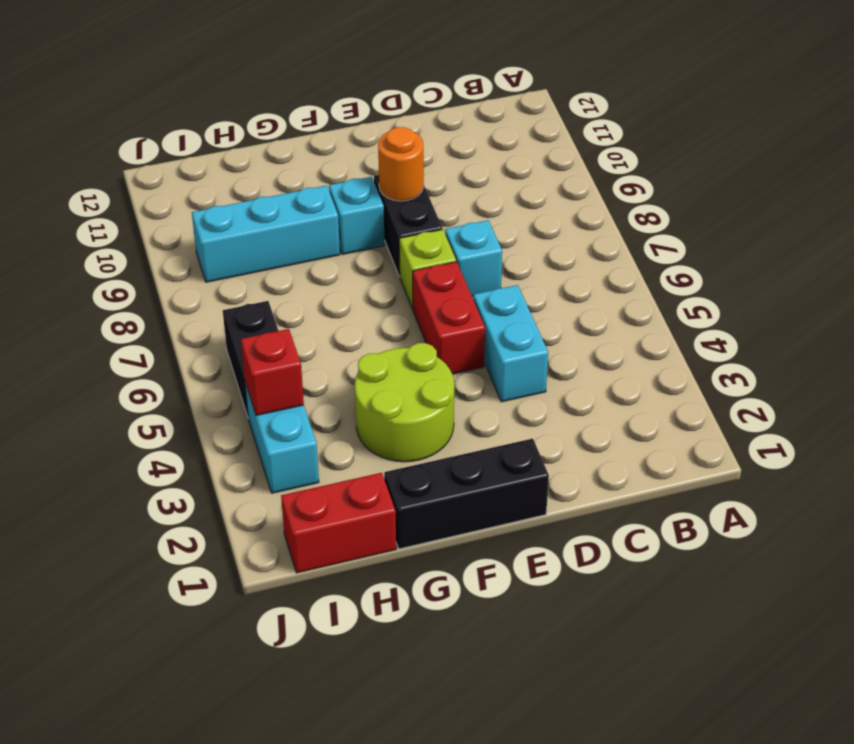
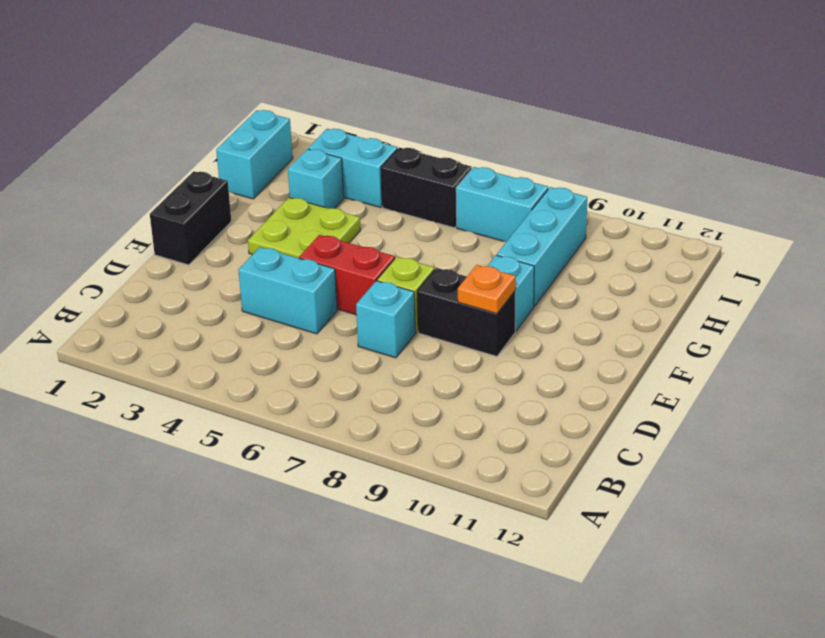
black brick E1:G1 level 1 -> black brick E1:F1 level 1
orange round brick E9 level 2 -> orange plate E9 level 2
lime round brick F3:G4 level 1 -> lime plate F3:G4 level 1
red brick H1:I1 level 1 -> cyan brick H1:I1 level 1
none -> cyan brick H3 level 1
red brick I4 level 2 -> none
none -> cyan brick I7:I8 level 1

